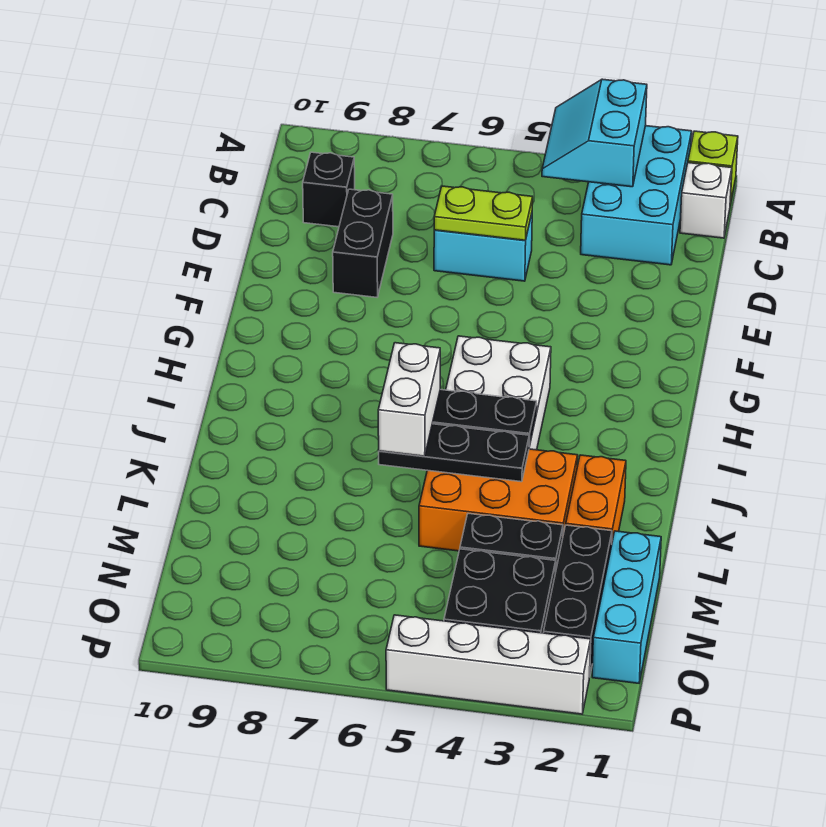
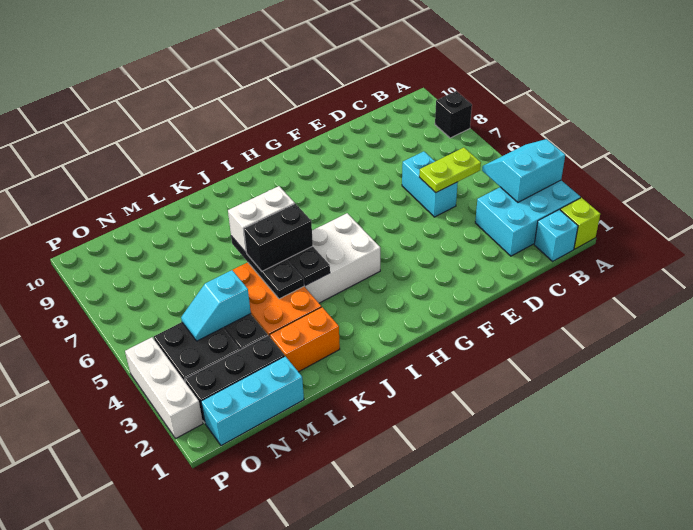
white brick B1 level 1 -> cyan brick B1 level 1
black brick C9 level 1 -> black brick A8 level 1
lime plate D5:D6 level 2 -> lime plate C5:D5 level 2
black brick D8:E8 level 1 -> black brick J5:K5 level 3
none -> cyan slope M4:N4 level 2 top M
white brick P2:P5 level 1 -> white brick P2:P4 level 1

